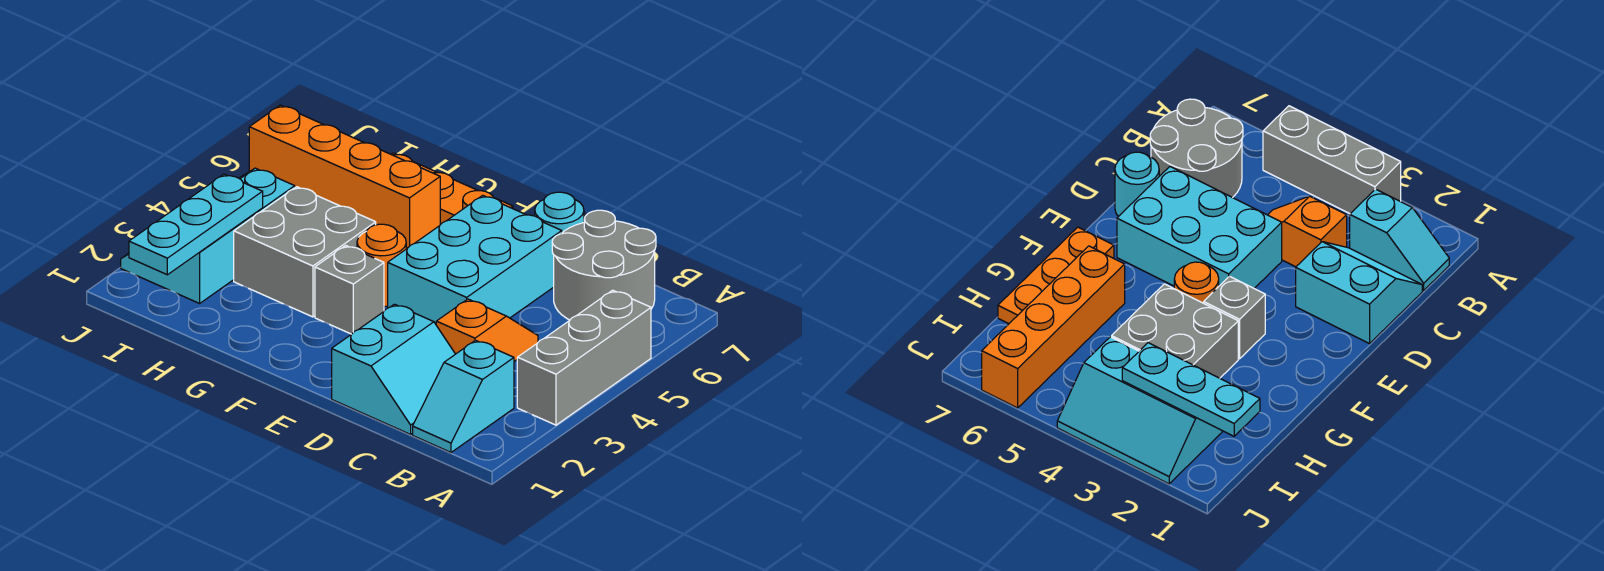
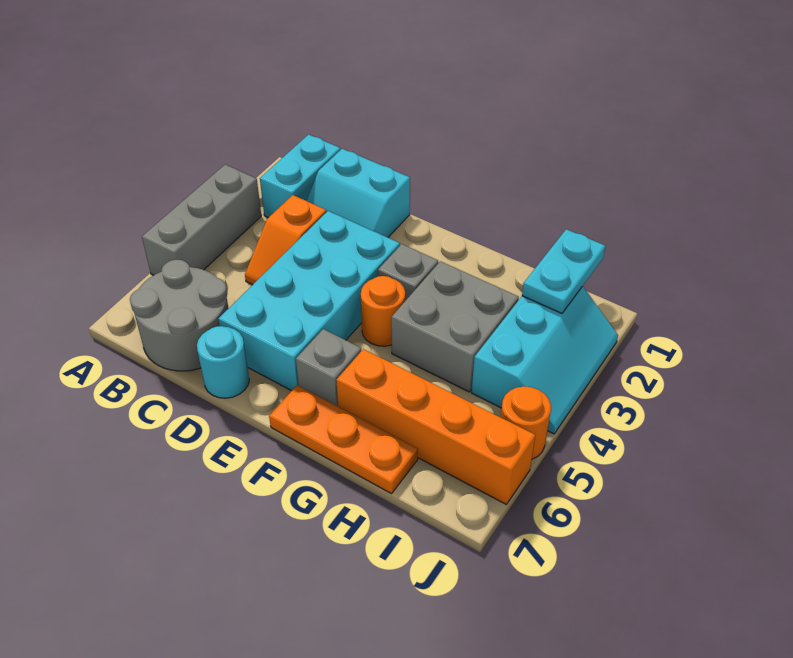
cyan slope B1:B2 level 1 top 2 -> cyan brick B1:B2 level 1
cyan slope C1:D2 level 1 top D -> cyan slope C1:D2 level 1 top 1
cyan brick D4:E6 level 1 -> cyan brick D3:E6 level 1
none -> grey brick F6 level 1
cyan plate I1:I3 level 2 -> cyan plate I1:I2 level 2
none -> orange round brick J5 level 1

